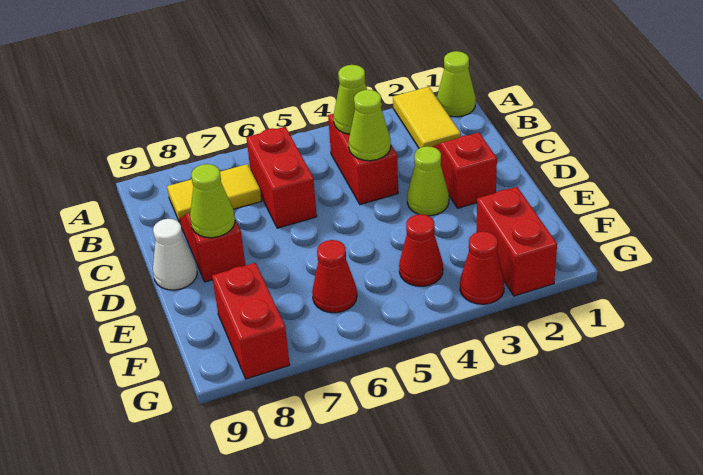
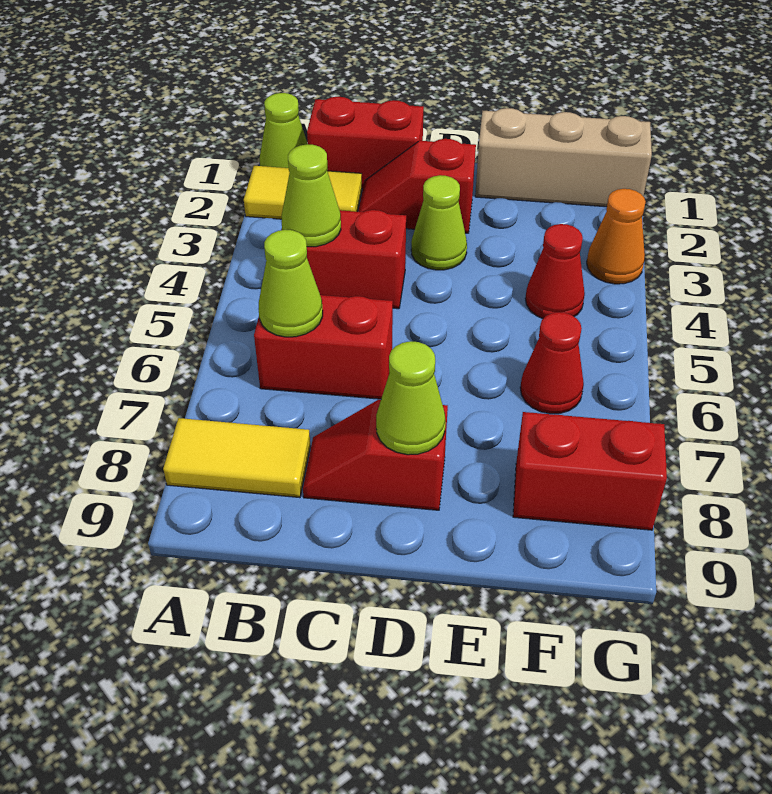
yellow tile B7:B8 level 1 -> yellow tile A8:B8 level 1
lime cone C4 level 2 -> lime cone B6 level 2
white cone D9 level 1 -> none
none -> tan brick E1:G1 level 1
red brick F2:G2 level 1 -> red brick B1:C1 level 1
red cone G3 level 1 -> orange cone G3 level 1

